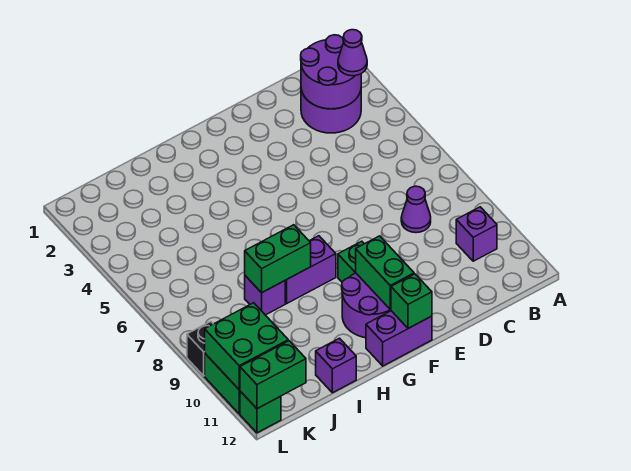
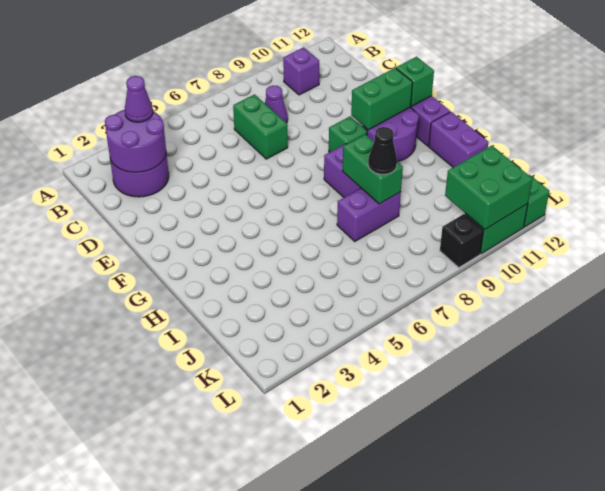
purple brick I8 level 1 -> purple brick I7:I8 level 1
none -> black cone I8 level 3
purple brick I12 level 1 -> purple brick H12:I12 level 1
green brick K12:L12 level 2 -> green brick C7:D7 level 1

